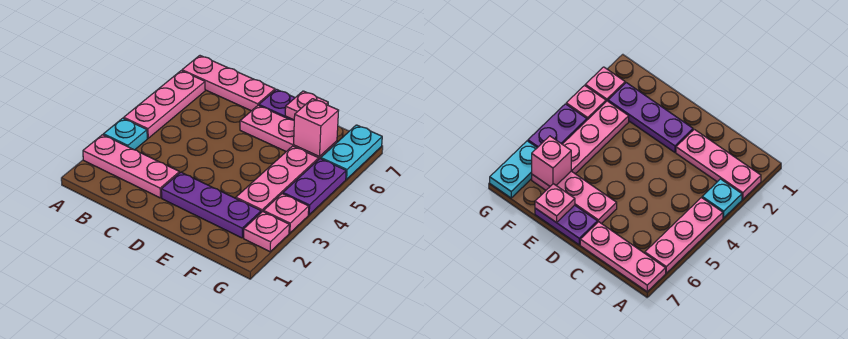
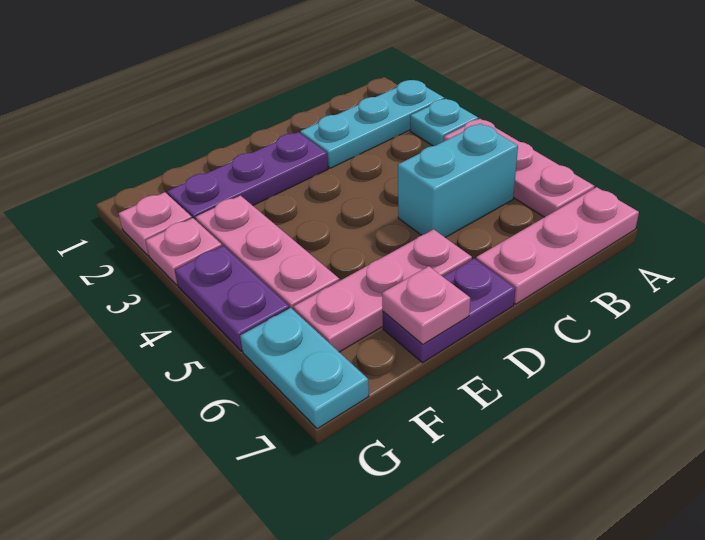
pink plate A2:C2 level 1 -> cyan plate A2:C2 level 1
none -> cyan brick B5:C5 level 1
pink brick F6 level 2 -> none

